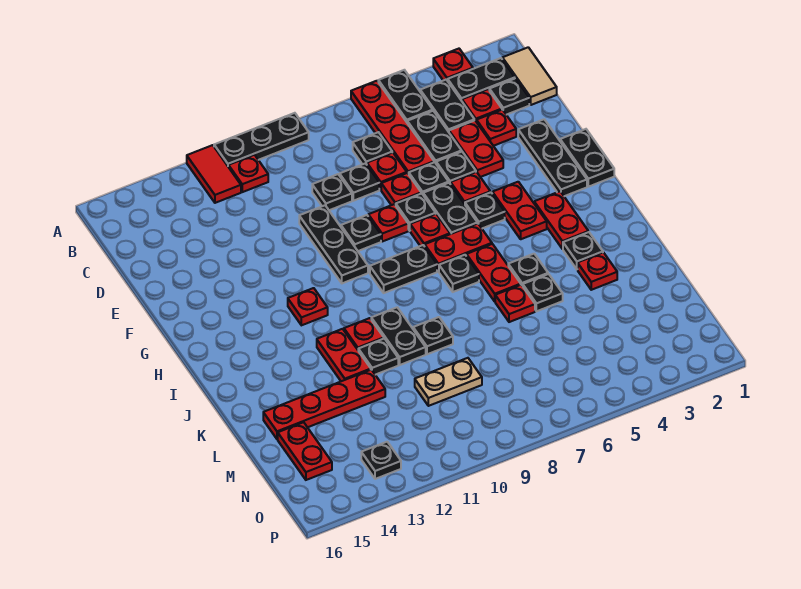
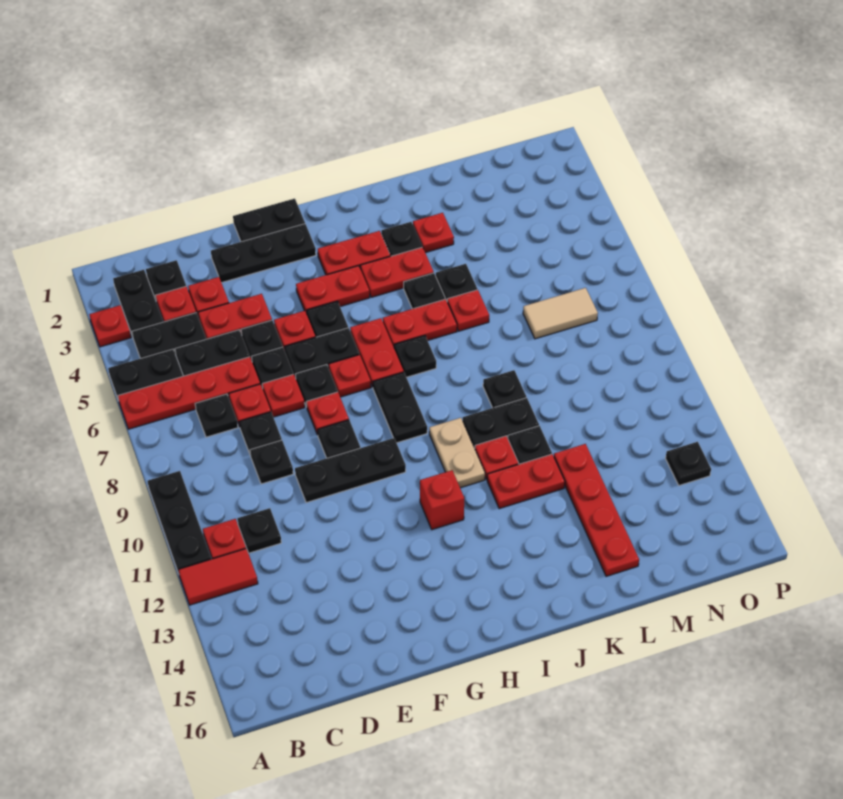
tan tile B1:C1 level 1 -> tan tile M7:N7 level 1
none -> black plate C11 level 1
red plate H12 level 1 -> red brick H12 level 1
tan plate M9:M10 level 1 -> tan plate I10:I11 level 1
red plate M15:N15 level 1 -> red plate I4:J4 level 1

